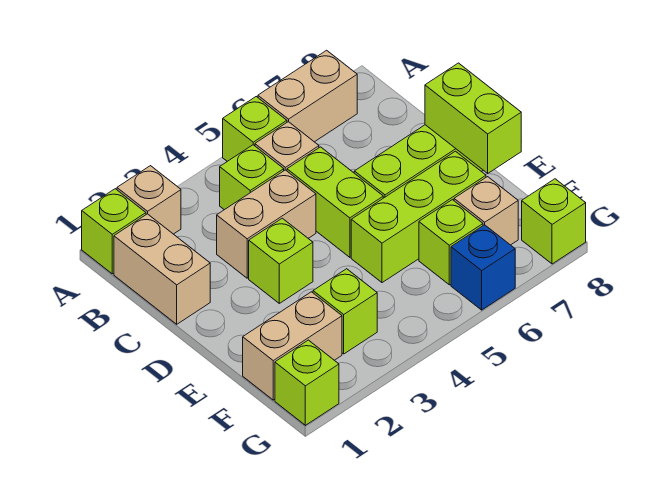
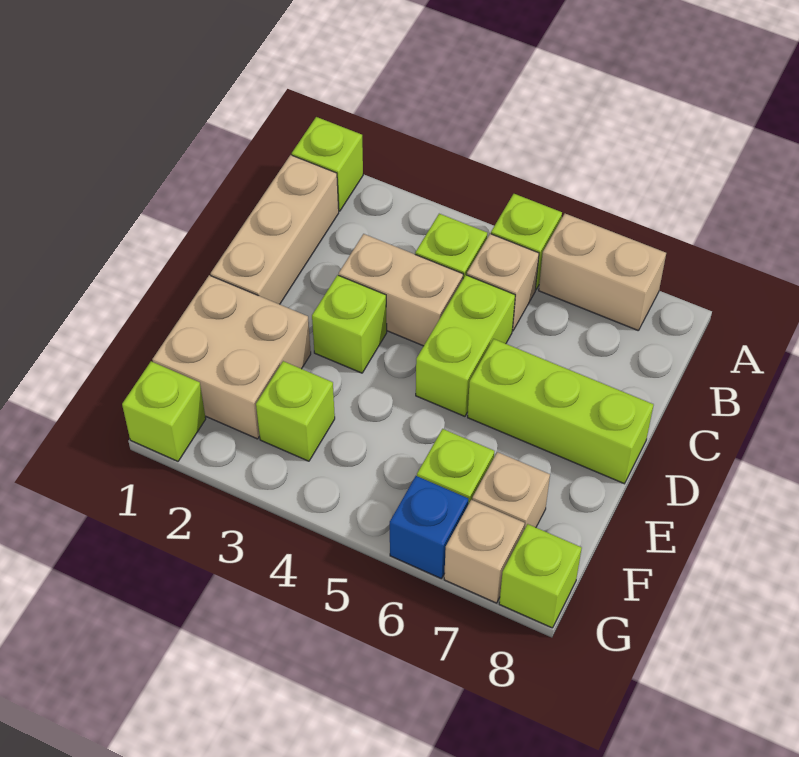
tan brick A2 level 1 -> tan brick G7 level 1
tan brick B1:C1 level 1 -> tan brick B1:D1 level 1
lime brick D8:E8 level 2 -> none
lime brick E5:E7 level 1 -> none
tan brick F1:F2 level 1 -> tan brick E1:F2 level 1

